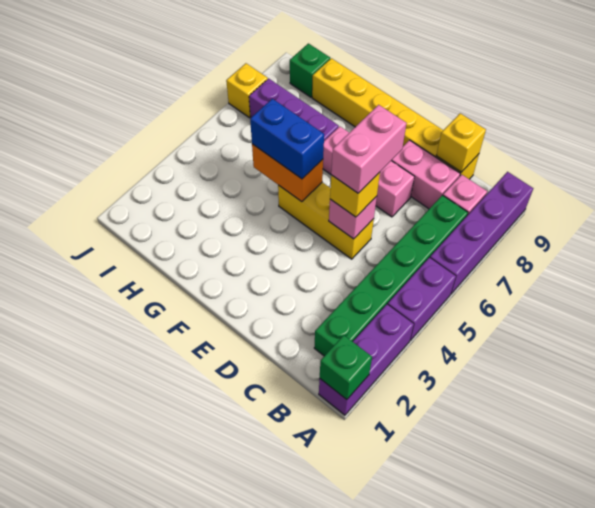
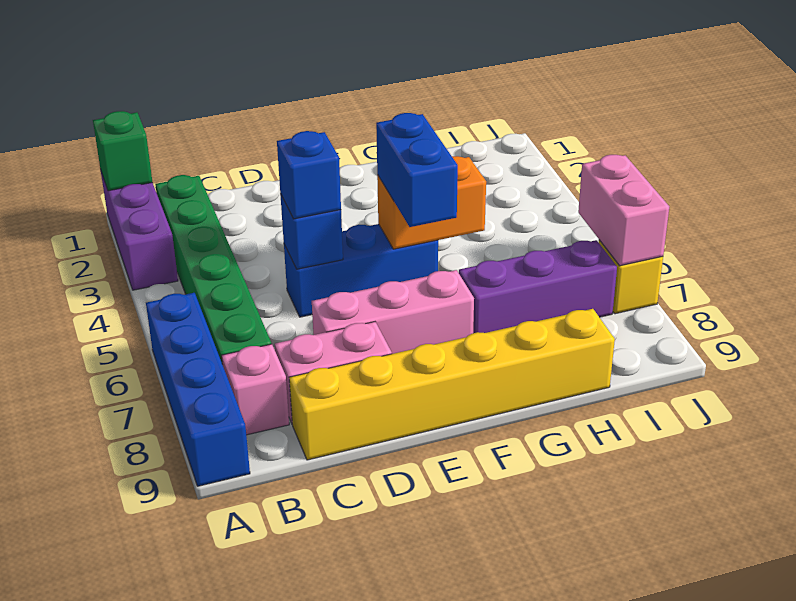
purple brick A4:A5 level 1 -> none
purple brick A6:A9 level 1 -> blue brick A6:A9 level 1
yellow brick C9 level 2 -> none
yellow brick D5:F5 level 1 -> blue brick D5:F5 level 1
pink brick D5 level 2 -> blue brick D5 level 2
yellow brick D5 level 3 -> blue brick D5 level 3
pink brick D5:D6 level 4 -> pink brick J6:J7 level 2
blue brick F5:G5 level 3 -> blue brick F5:F6 level 3
green brick I9 level 1 -> none

